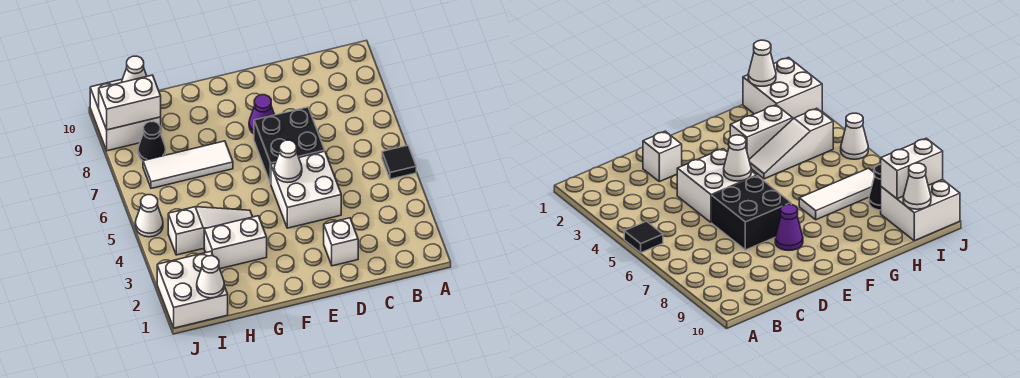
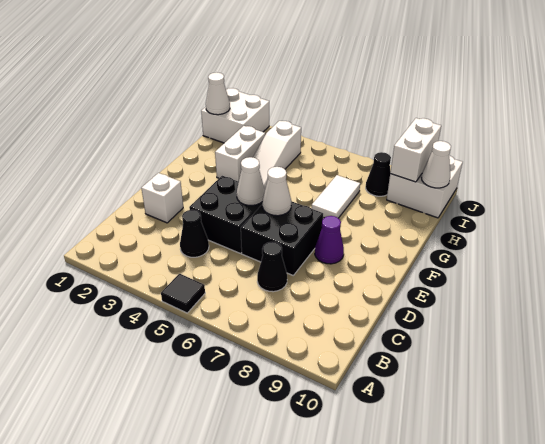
none -> black cone C4 level 1
none -> black cone C7 level 1
white brick D4:E5 level 1 -> black brick D4:E5 level 1
white tile G7:I7 level 1 -> white tile G7:H7 level 1
white cone J5 level 1 -> white cone E6 level 2

